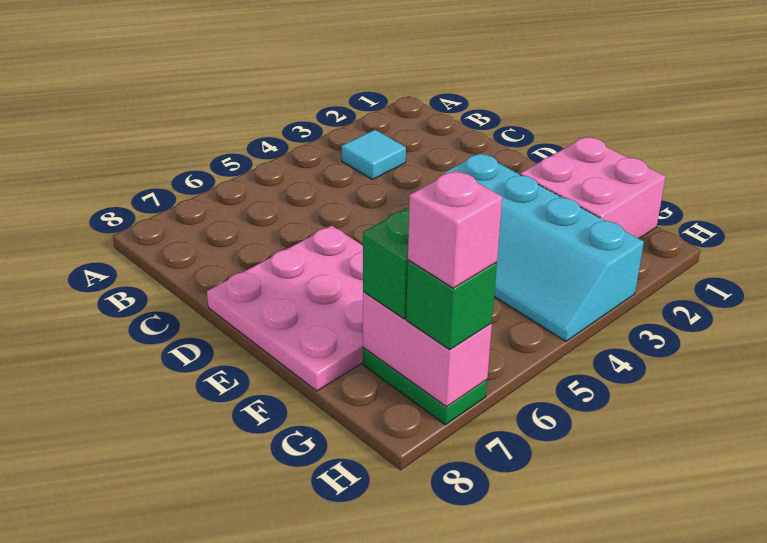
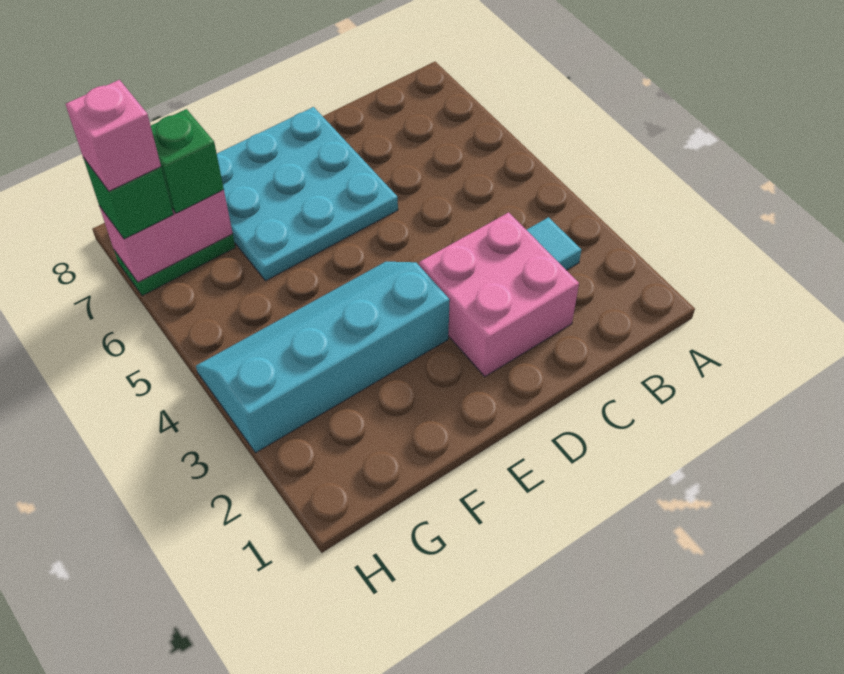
pink plate D6:F8 level 1 -> cyan plate D6:F8 level 1
pink brick F1:G2 level 1 -> pink brick C2:D3 level 1

